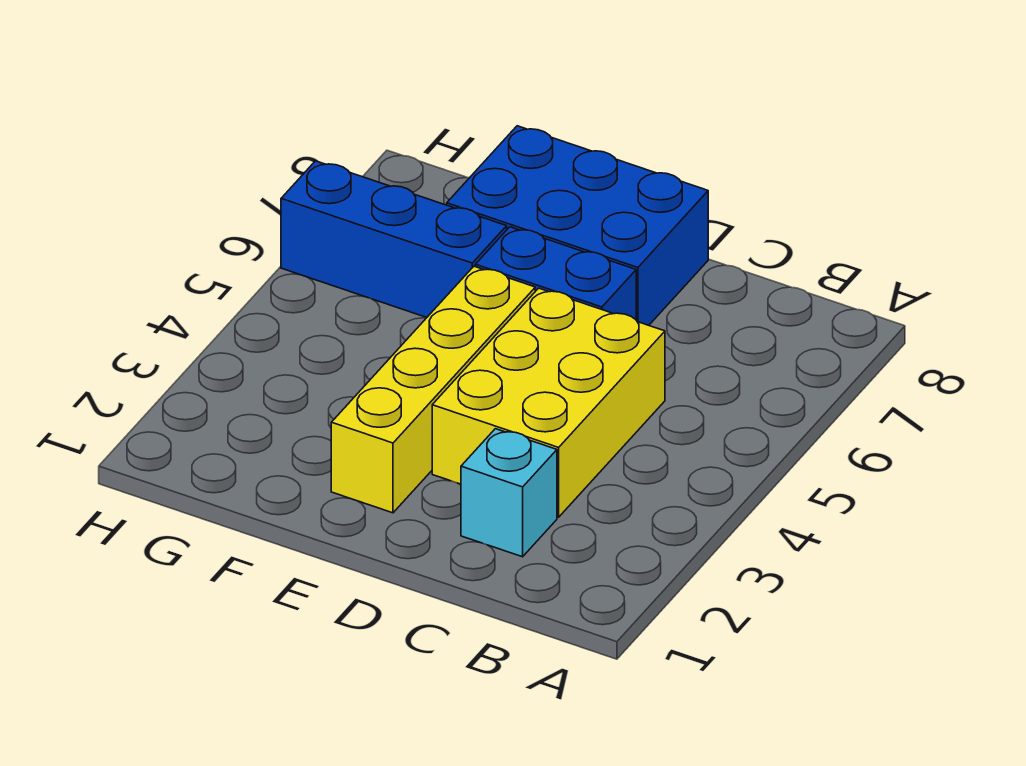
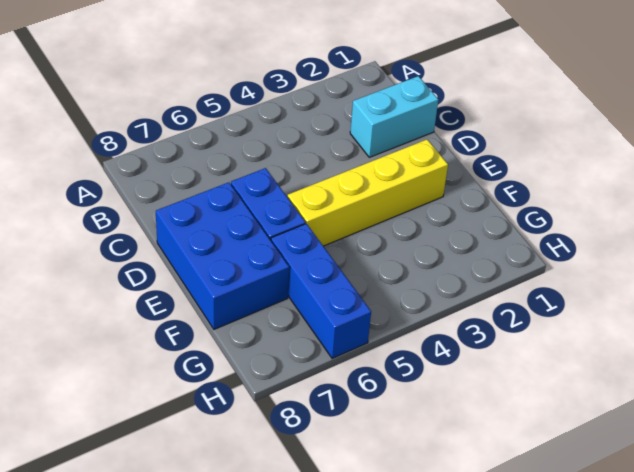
cyan brick C2 level 1 -> cyan brick C1:C2 level 1
yellow brick C3:D5 level 1 -> none

